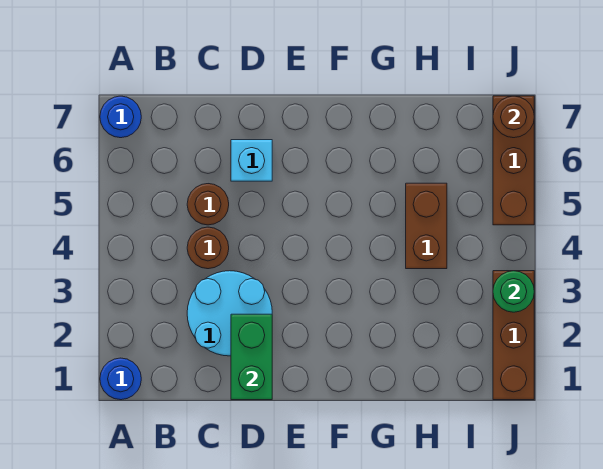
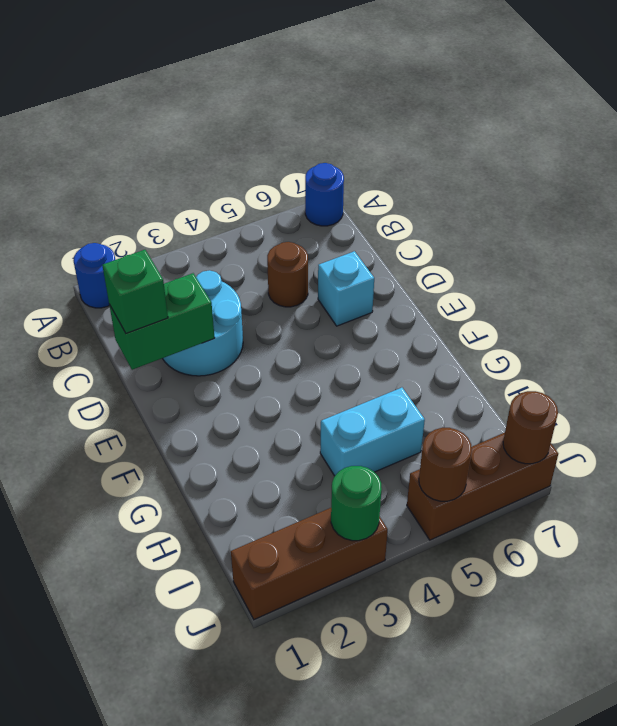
brown round brick C4 level 1 -> brown round brick J5 level 2
none -> green brick D1 level 3
brown brick H4:H5 level 1 -> cyan brick H4:H5 level 1

